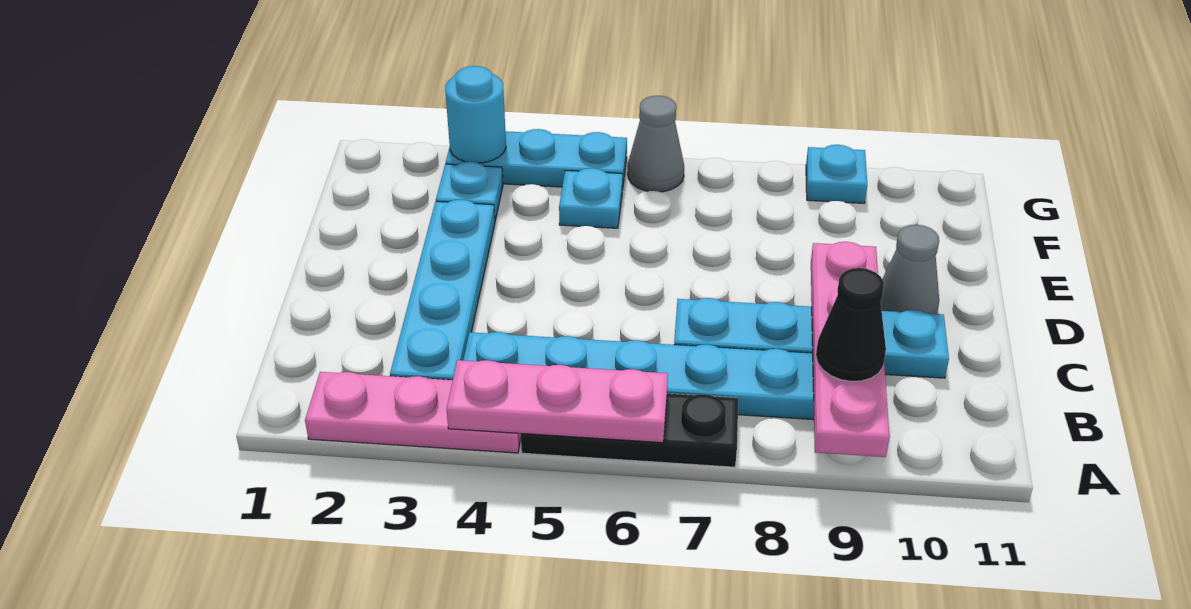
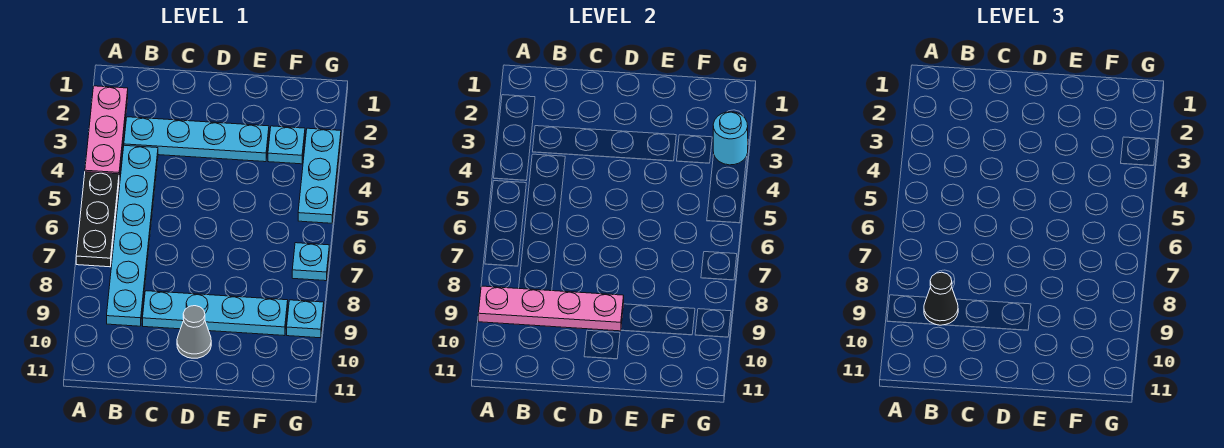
pink plate A4:A6 level 2 -> none
cyan plate C7:C10 level 1 -> cyan plate C9:F9 level 1
cyan plate F5 level 1 -> cyan plate G7 level 1
grey cone G6 level 1 -> none

